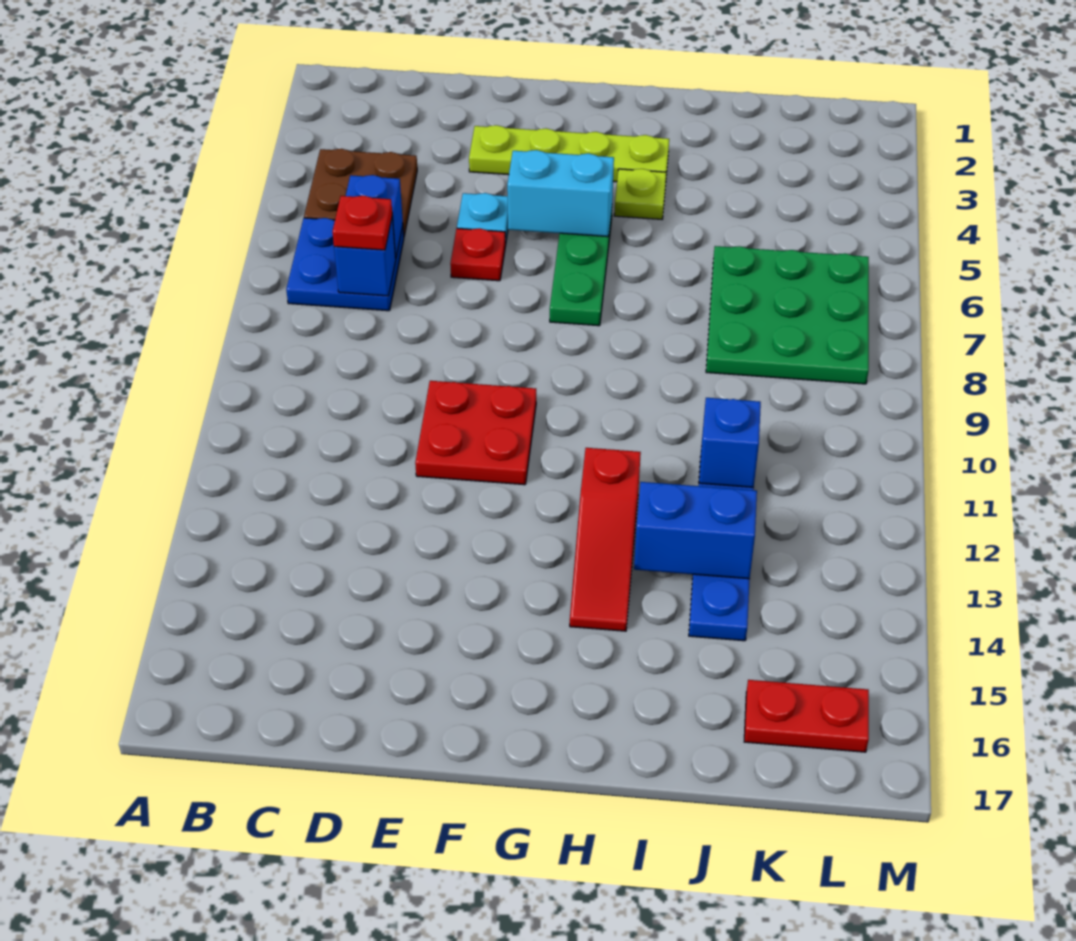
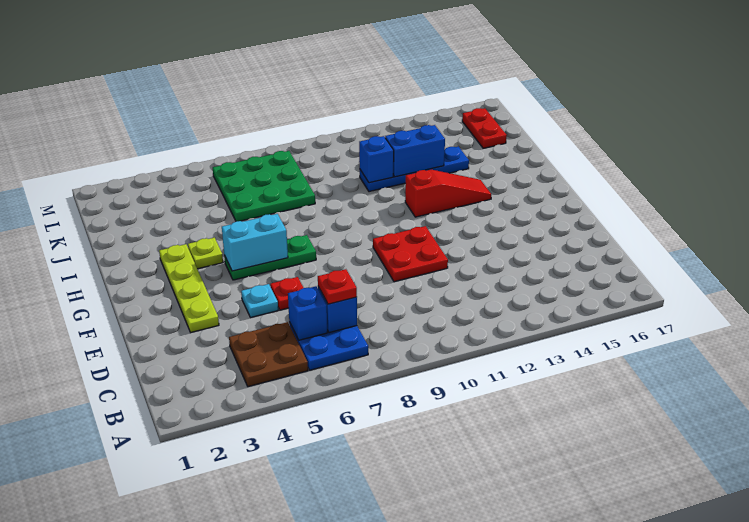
cyan brick F5:G5 level 2 -> cyan brick G5:G6 level 2
blue brick I13:J13 level 2 -> blue brick J12:J13 level 2

